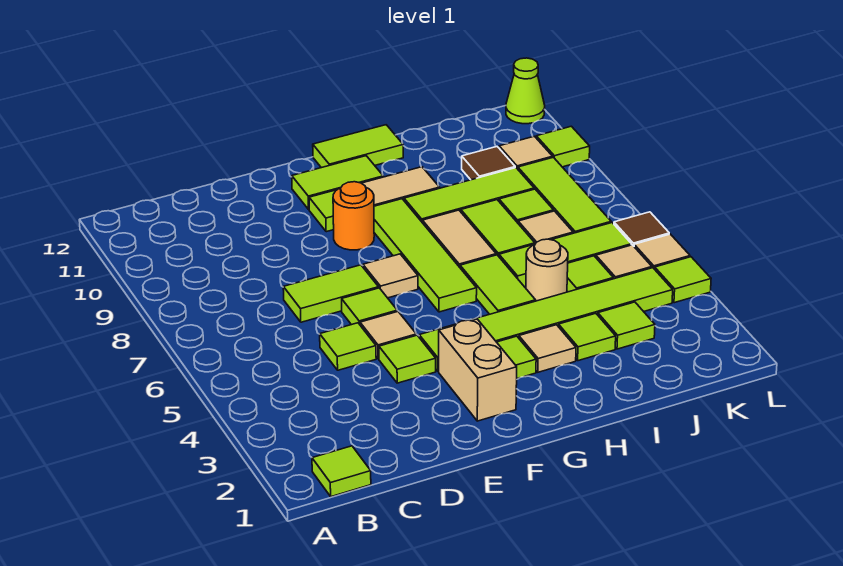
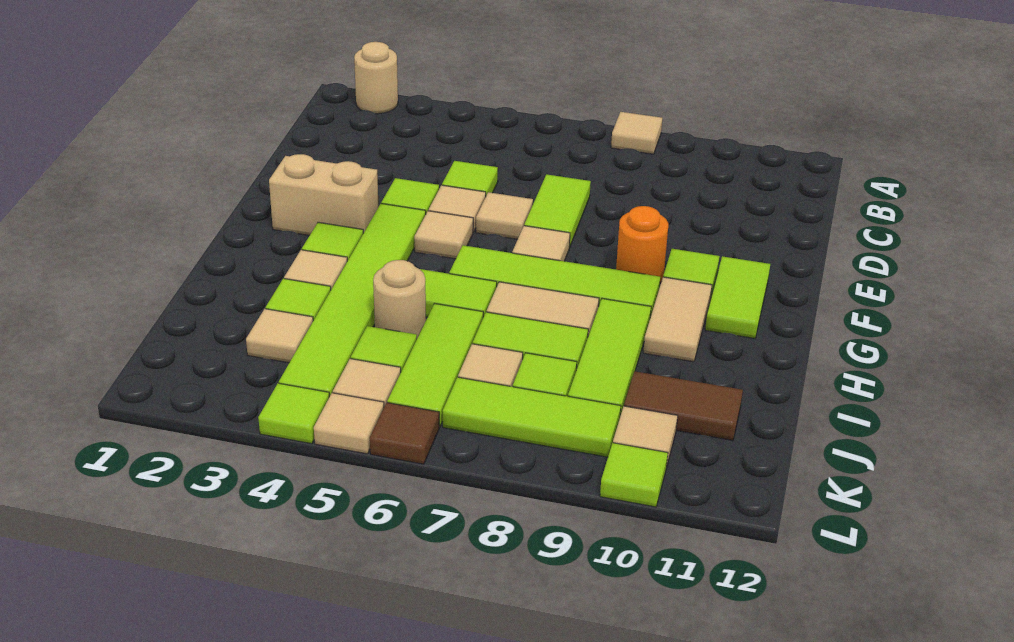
none -> tan round brick A2 level 1
none -> tan tile A8 level 1
lime tile B1 level 1 -> none
lime tile E6 level 1 -> tan tile E6 level 1
none -> tan tile F5 level 1
lime tile G12:H12 level 1 -> none
lime tile J3 level 1 -> tan tile J3 level 1
brown tile J10 level 1 -> brown tile J10:J11 level 1
lime cone L12 level 1 -> none

